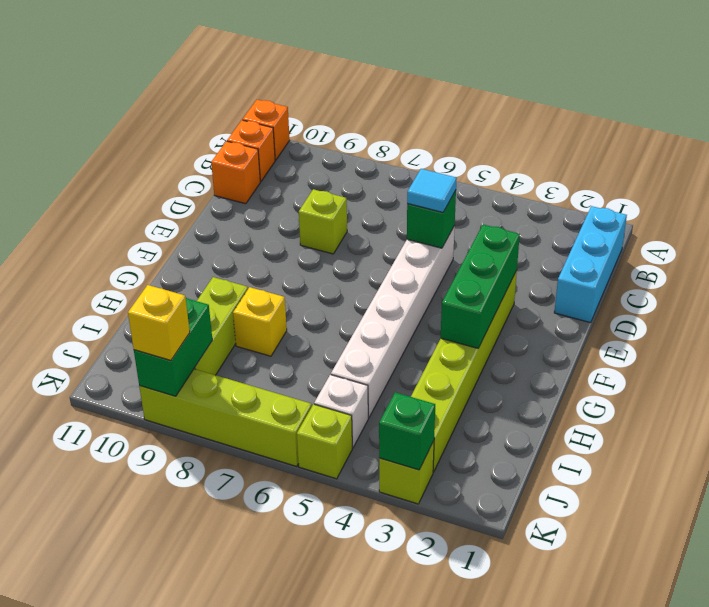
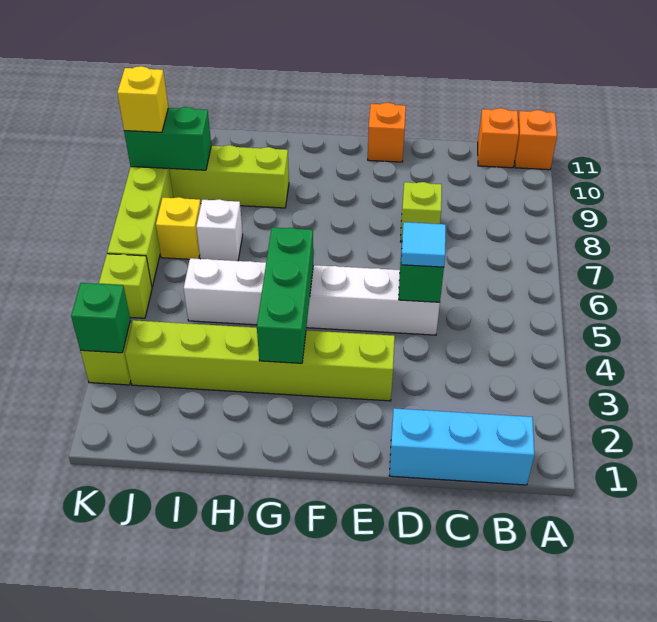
orange brick C11 level 1 -> orange brick E11 level 1
green brick E3:G3 level 2 -> green brick G3:G5 level 2
yellow brick H8 level 1 -> yellow brick J7 level 1
white brick J5 level 1 -> white brick I7 level 1

